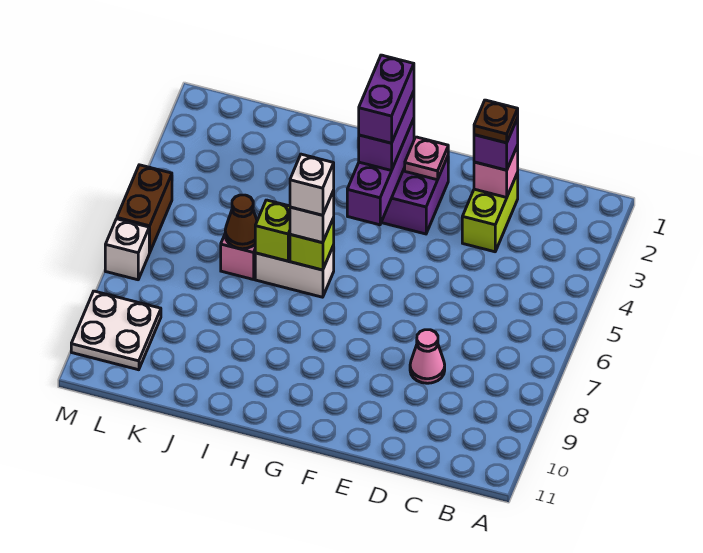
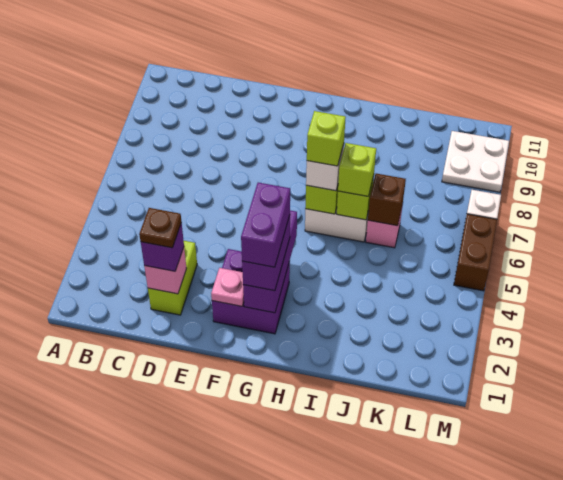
pink cone D8 level 1 -> none
white brick H6 level 4 -> lime brick H6 level 4
none -> lime brick I6 level 3
brown cone J6 level 2 -> brown brick J6 level 2

